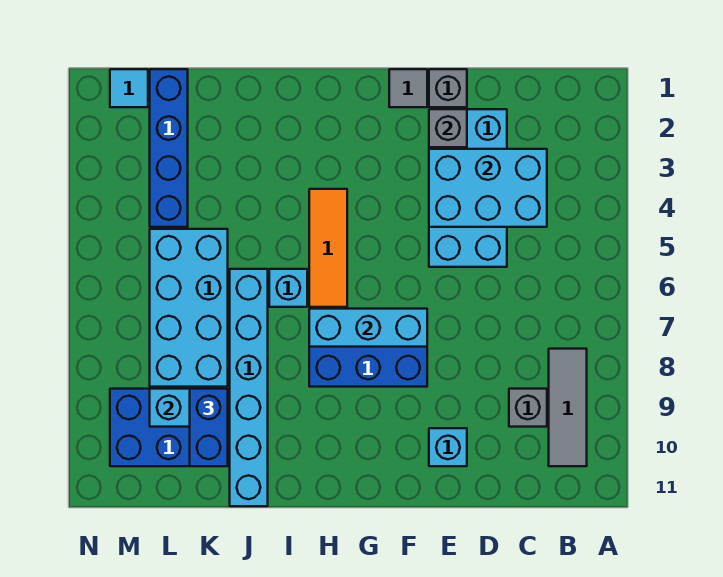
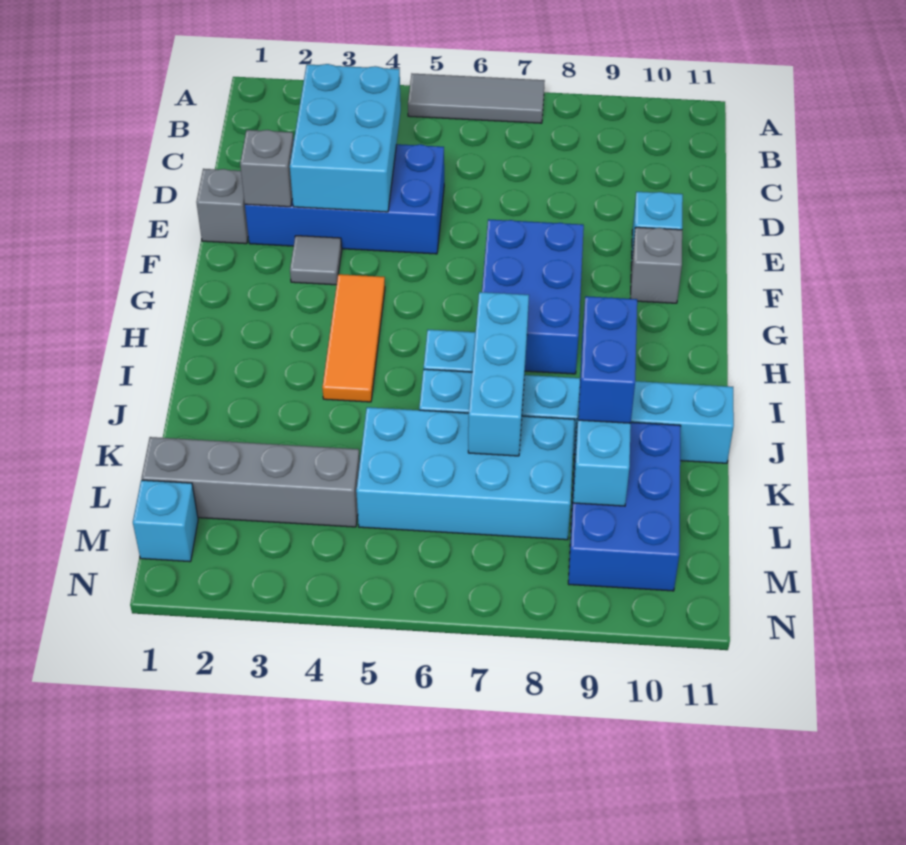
grey tile B8:B10 level 1 -> grey tile A5:A7 level 1
grey brick C9 level 1 -> grey brick F10 level 1
cyan brick D2:E5 level 1 -> blue brick D2:E5 level 1
grey tile F1 level 1 -> grey tile F3 level 1
cyan brick F7:H7 level 2 -> cyan brick I7:K7 level 2
orange tile H4:H6 level 1 -> orange tile G4:I4 level 1
blue brick K9:K10 level 3 -> blue brick J9:K9 level 3
blue brick L1:L4 level 1 -> grey brick L1:L4 level 1
cyan tile M1 level 1 -> cyan brick M1 level 1

